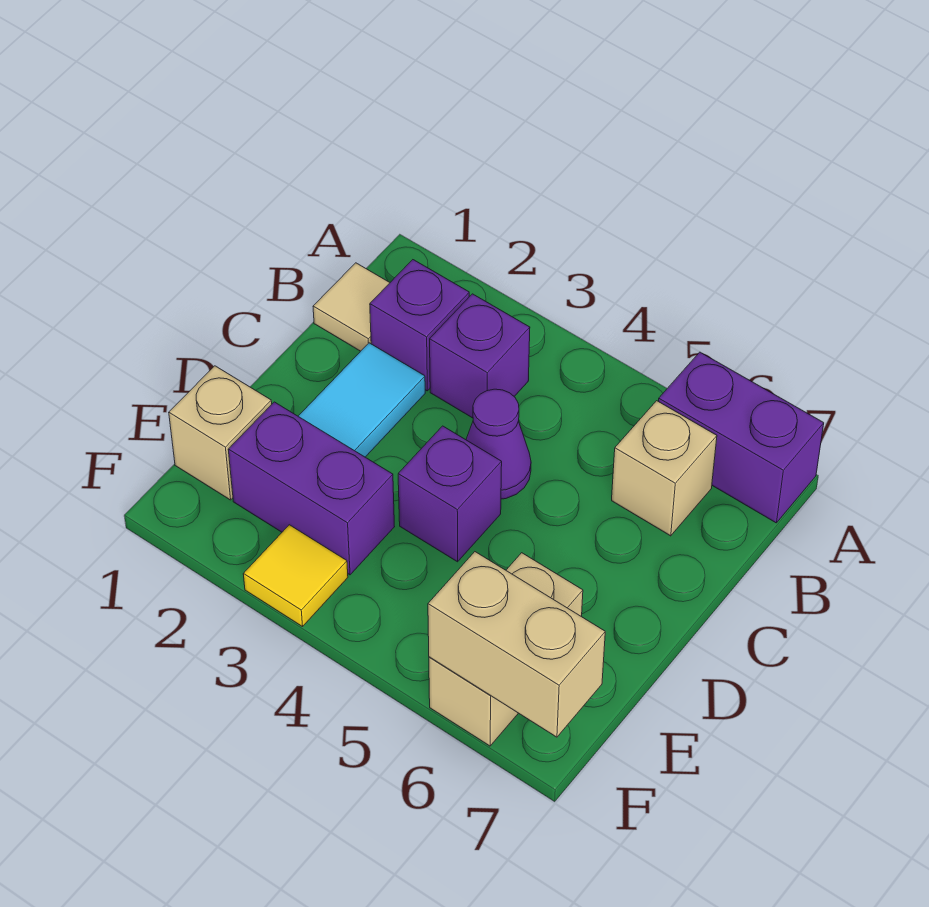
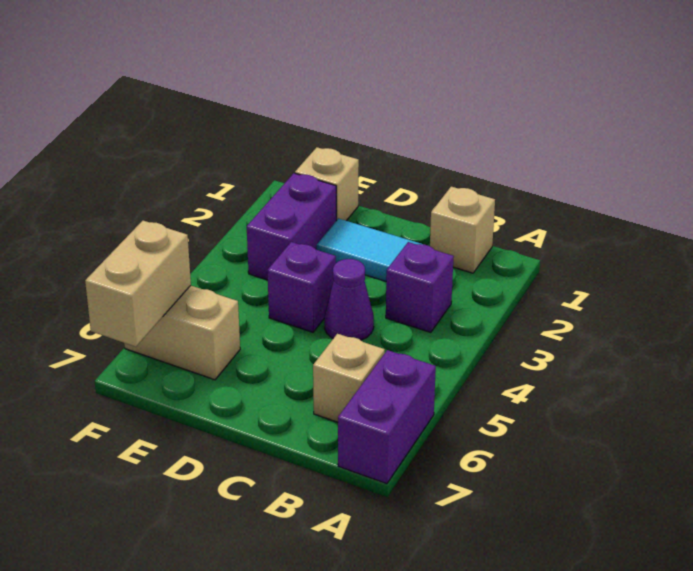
tan tile B1 level 1 -> tan brick B1 level 1
purple brick B2 level 1 -> none
yellow tile F3 level 1 -> none

